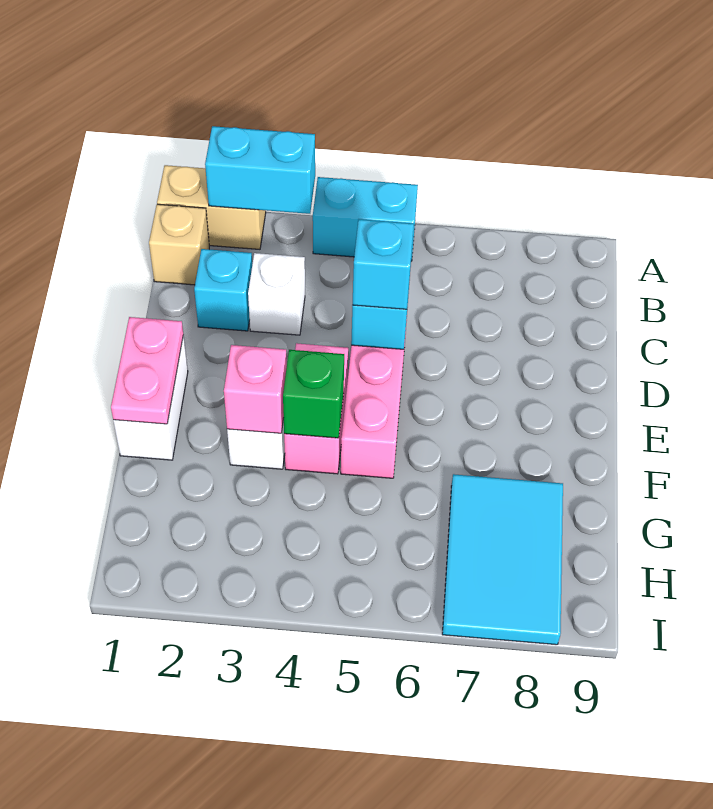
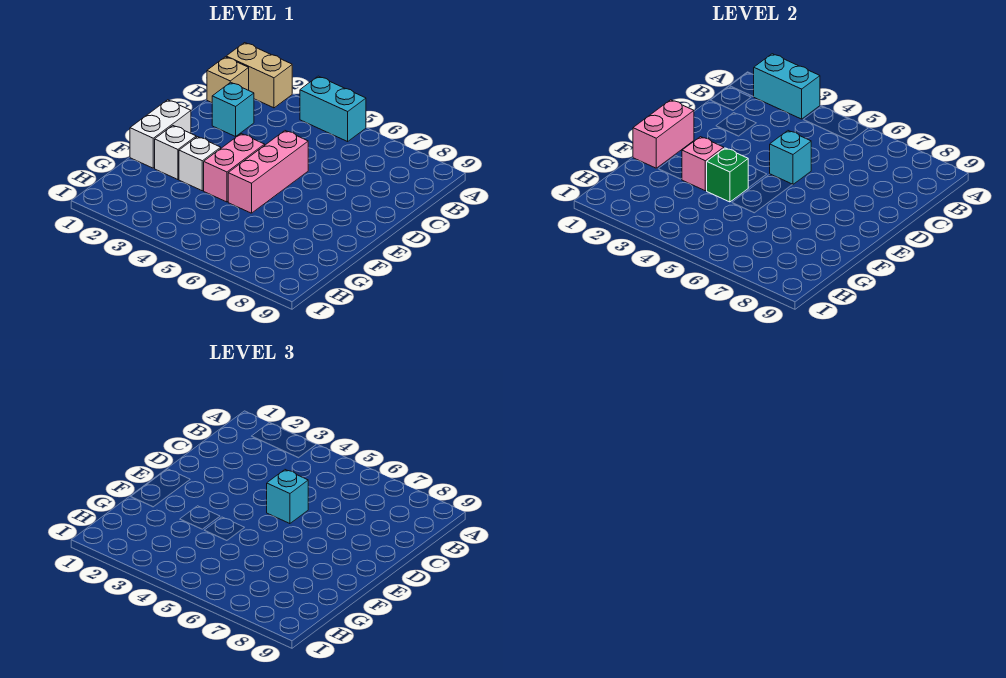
white brick C3 level 1 -> white brick F2 level 1
pink plate E1:F1 level 2 -> pink brick E1:F1 level 2
cyan tile G7:I8 level 1 -> none

